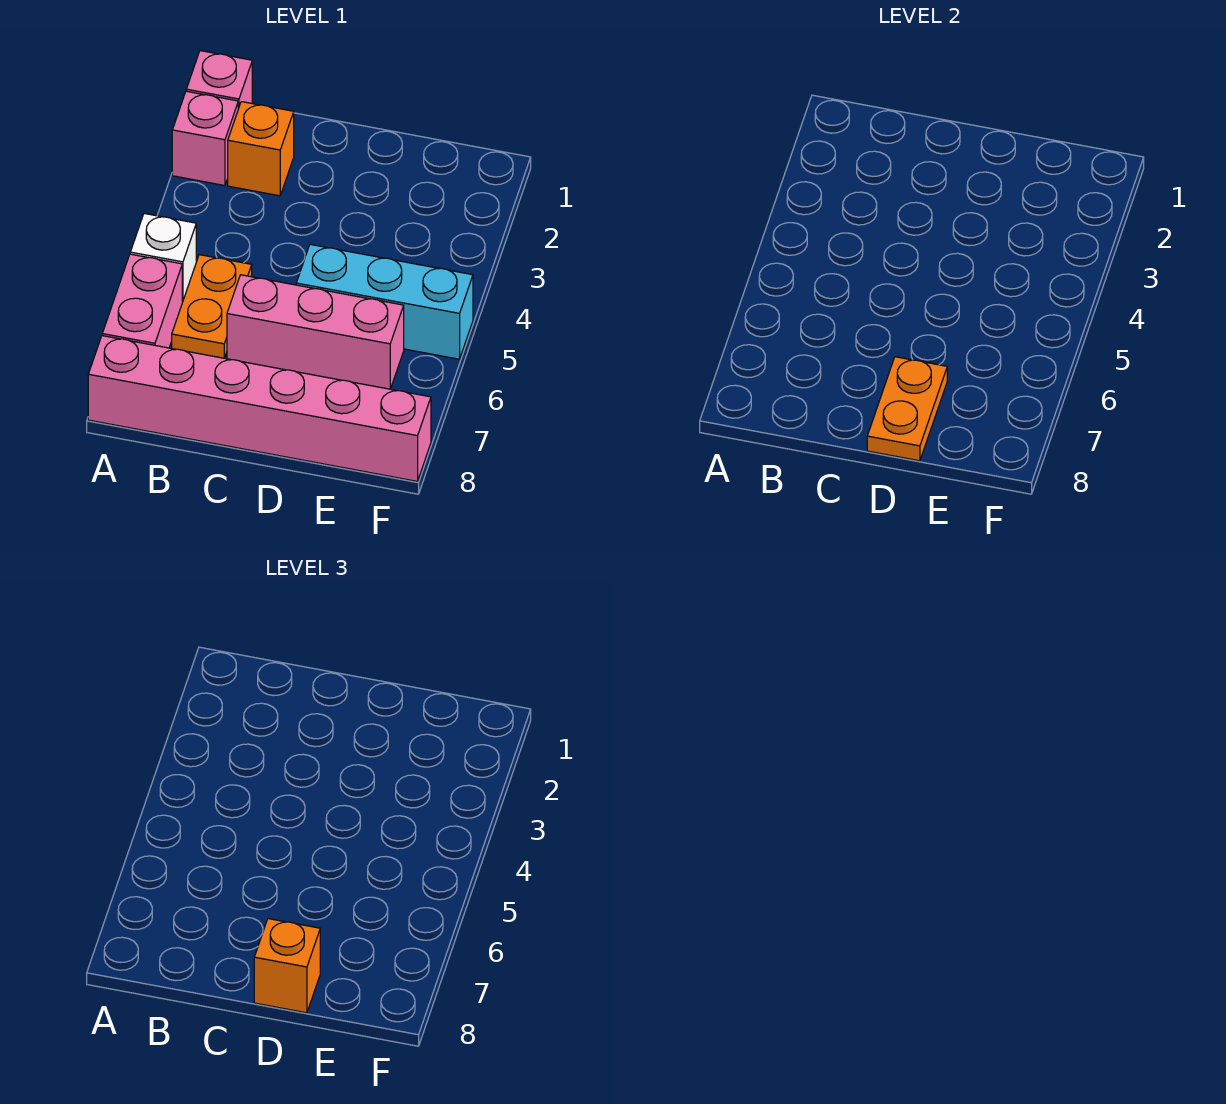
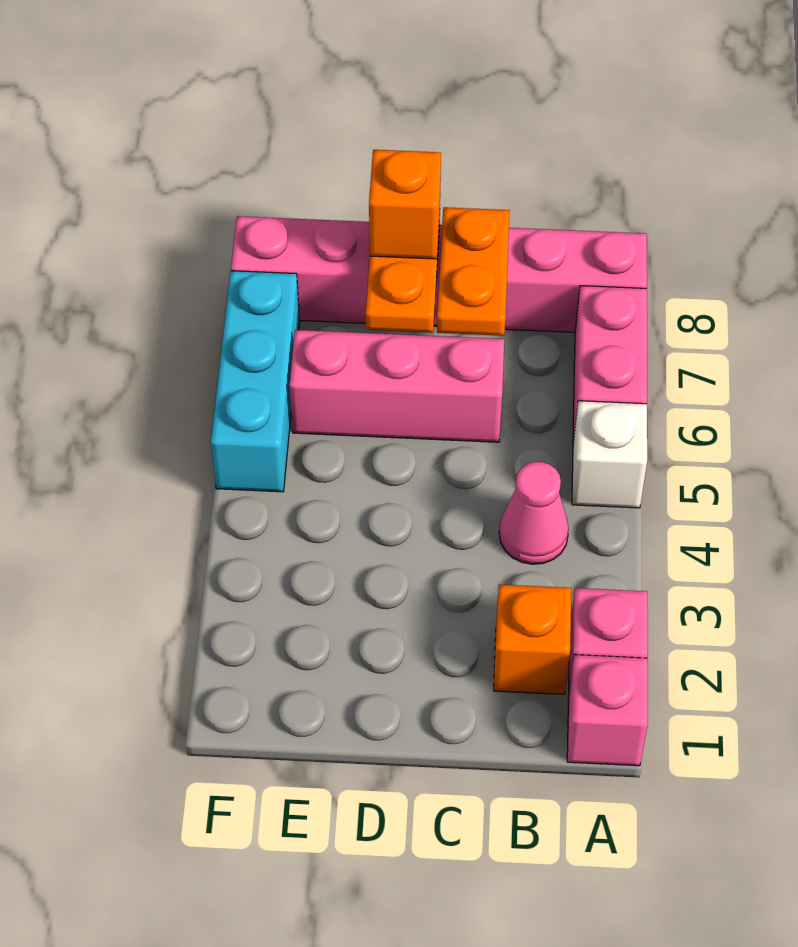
none -> pink cone B4 level 1
orange plate B5:B6 level 1 -> orange plate C7:C8 level 2
cyan brick D5:F5 level 1 -> cyan brick F5:F7 level 1

